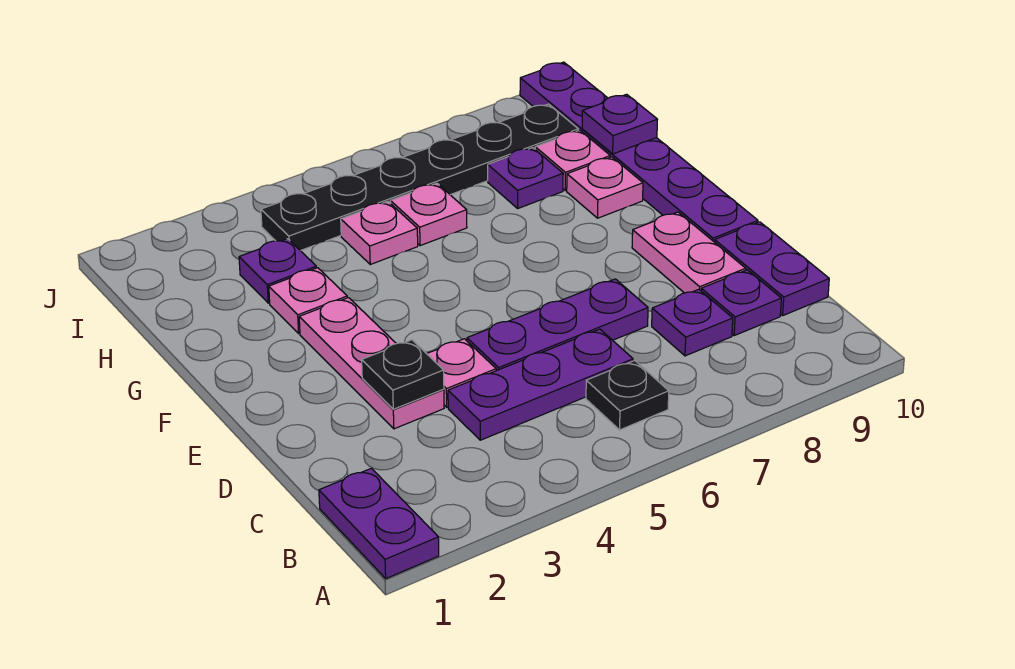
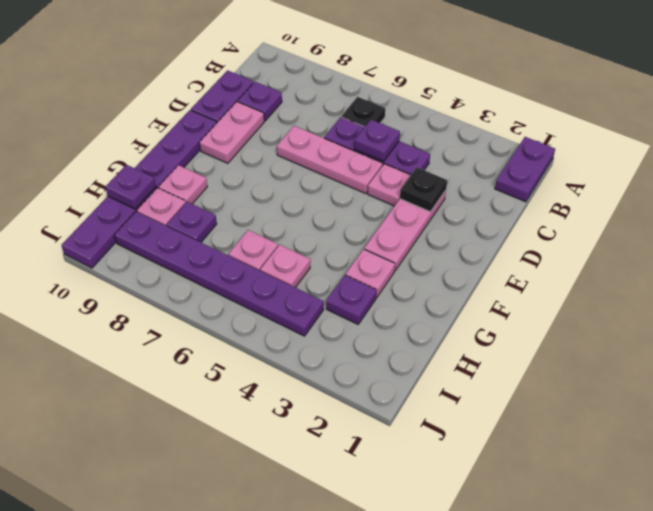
purple plate C8 level 1 -> purple plate C5 level 2
purple plate D5:D7 level 1 -> pink plate D5:D7 level 1
black plate I4:I9 level 1 -> purple plate I4:I9 level 1

